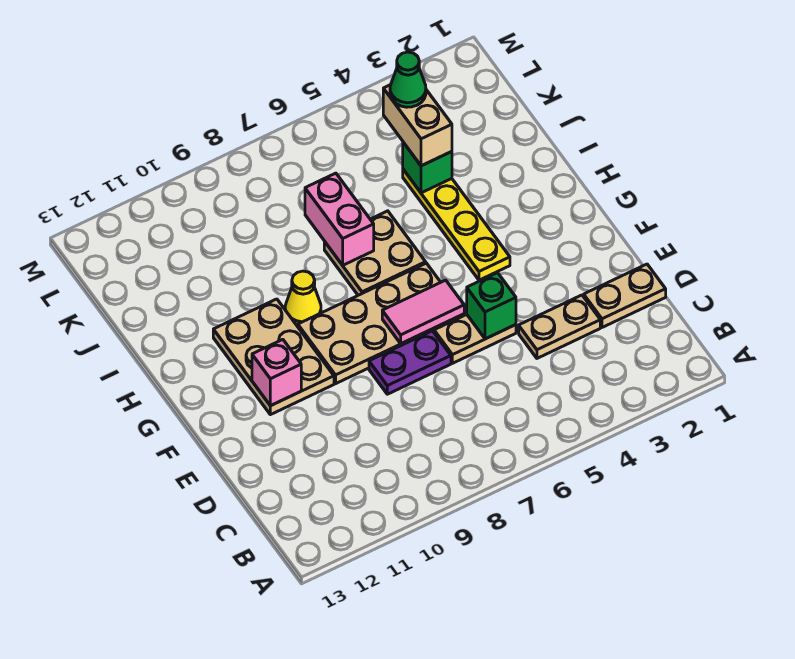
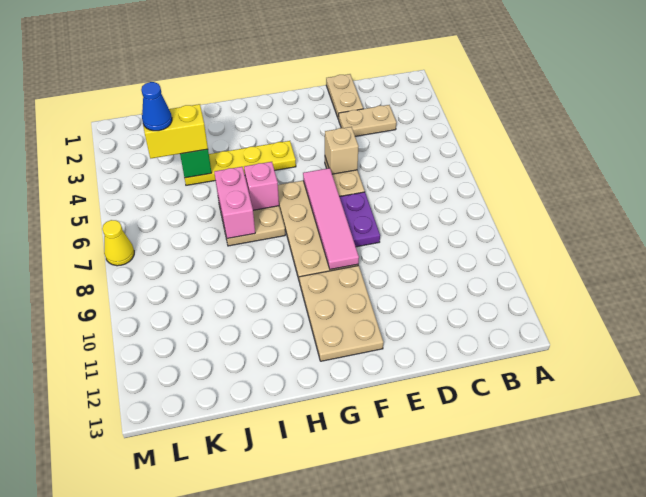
tan plate D3:D4 level 1 -> tan plate C3:D3 level 1
green brick E5 level 2 -> tan brick E5 level 2
pink tile F6:F7 level 2 -> pink tile F6:F9 level 2
tan plate F10:H11 level 1 -> tan plate F10:G12 level 1
pink brick F11 level 2 -> pink brick H6 level 2
yellow cone H9 level 1 -> yellow cone M7 level 1
pink brick I7:J7 level 2 -> pink brick I6:I7 level 2
tan brick J4:K4 level 3 -> yellow brick J4:K4 level 3
green cone K4 level 4 -> blue cone K4 level 4

